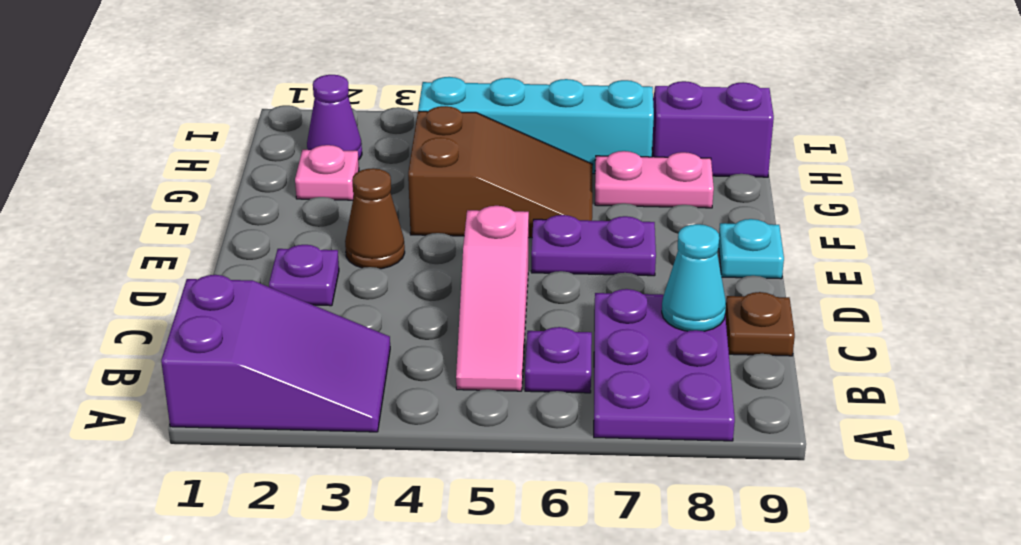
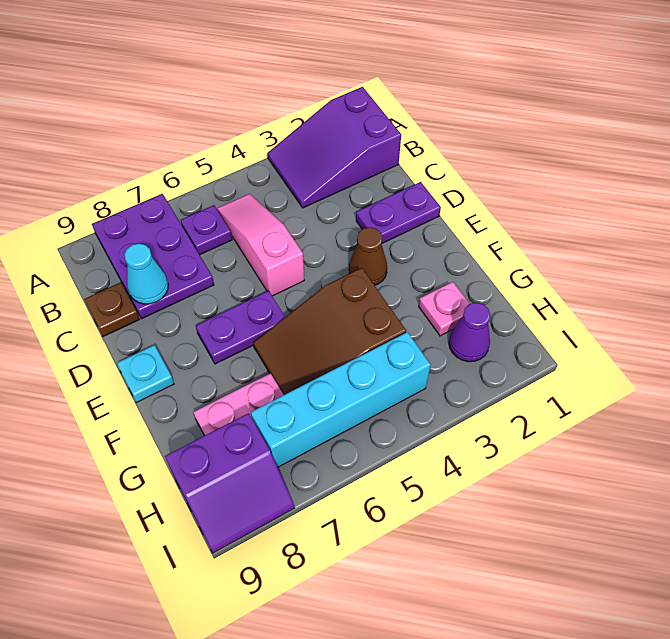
purple plate D2 level 1 -> purple plate D1:D2 level 1

